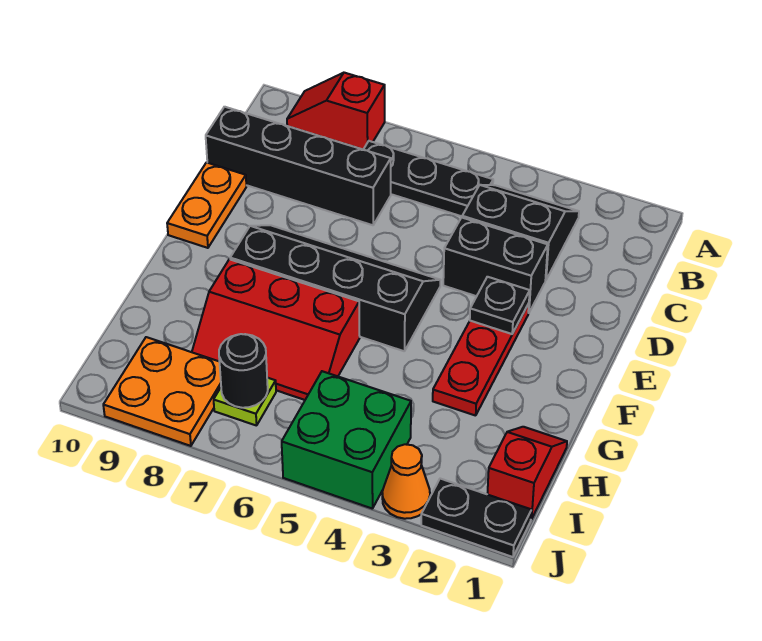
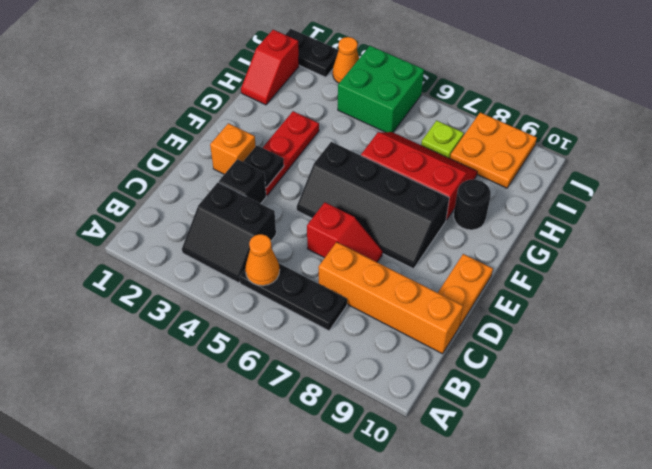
red slope A8:A9 level 1 top 8 -> red slope D6:D7 level 1 top 6
none -> orange cone B5 level 2
black brick C7:C10 level 1 -> orange brick C7:C10 level 1
black brick D3:D4 level 1 -> black brick D3 level 1
none -> orange brick E2 level 1
black round brick I7 level 2 -> black round brick G9 level 1

